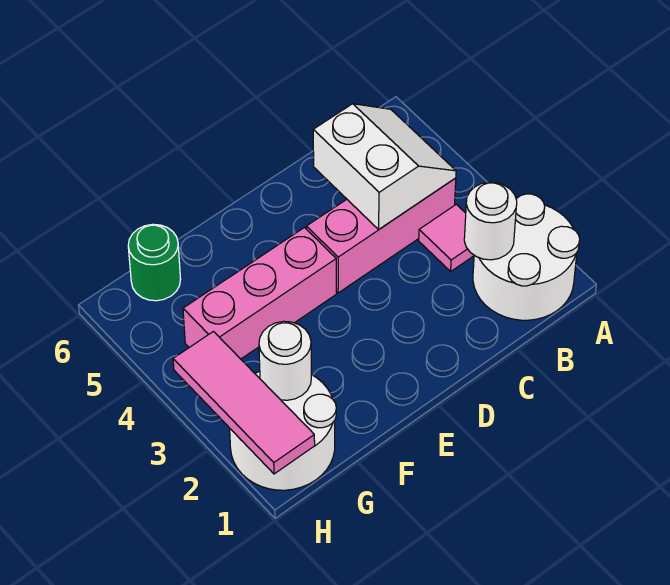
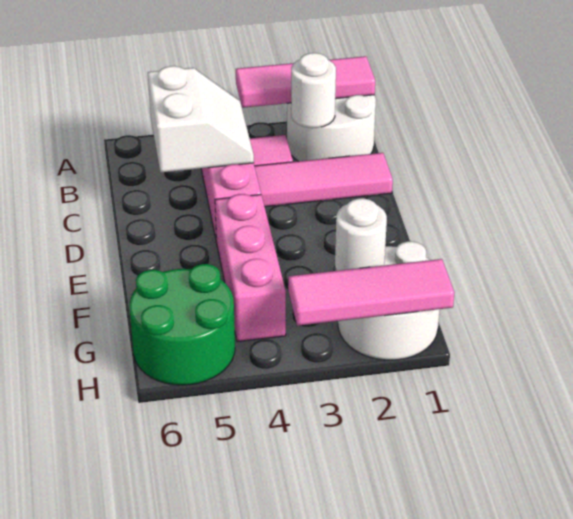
none -> pink tile A1:A3 level 2
white slope B4:C5 level 2 top C -> white slope B4:C5 level 2 top 5
none -> pink tile C1:C3 level 1
green round brick G6 level 1 -> green round brick G5:H6 level 1

